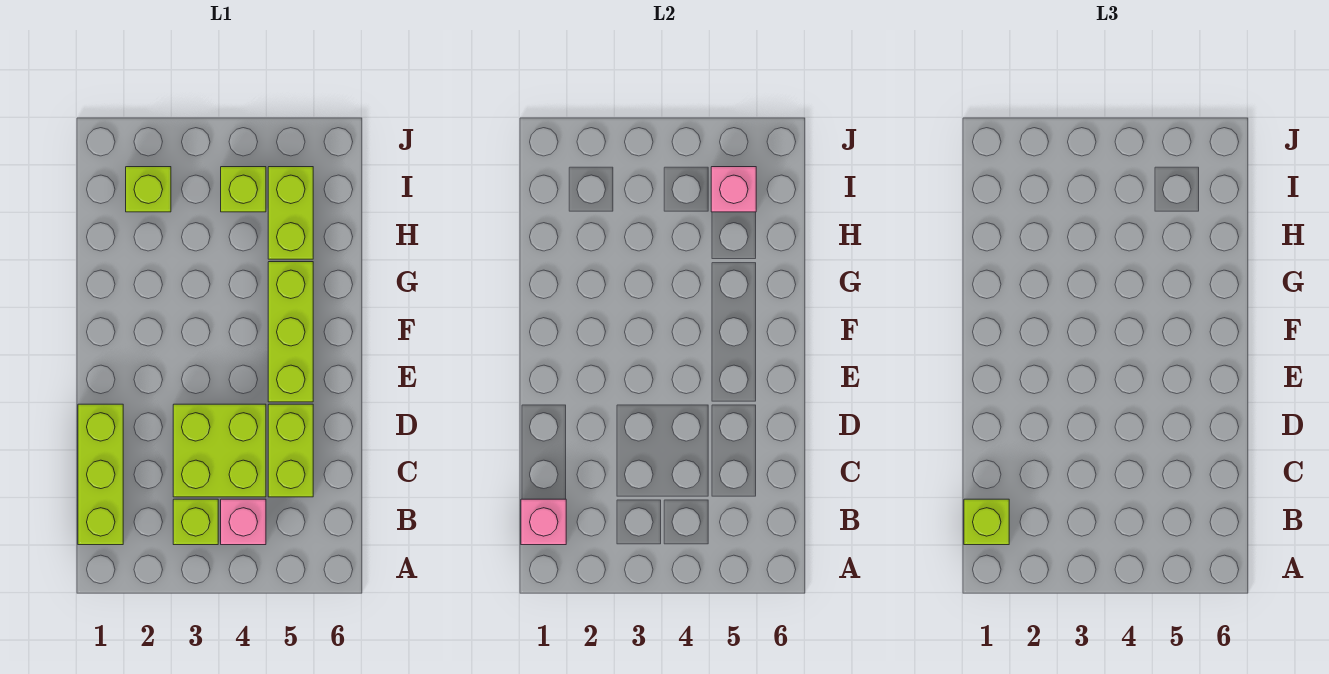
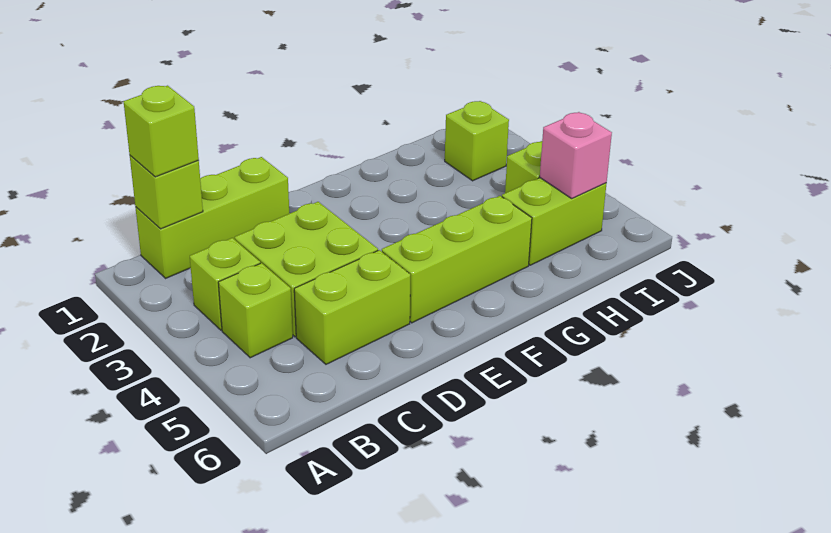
pink brick B1 level 2 -> lime brick B1 level 2
pink brick B4 level 1 -> lime brick B4 level 1

